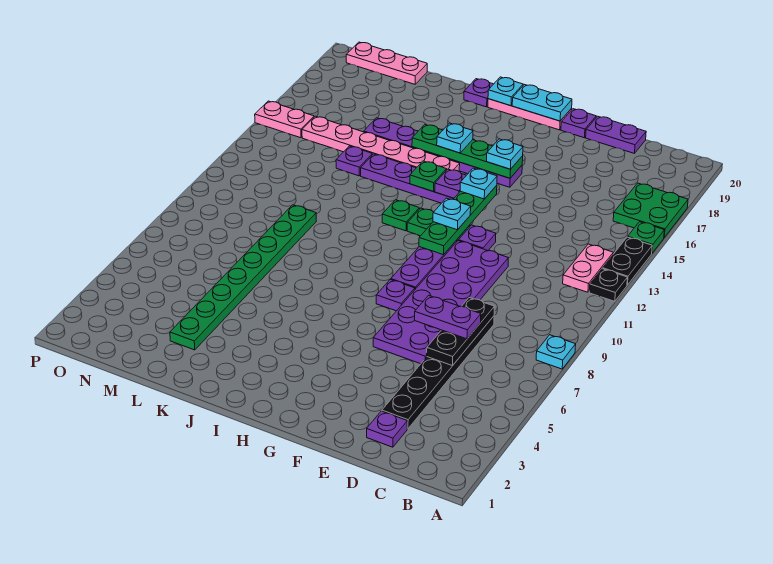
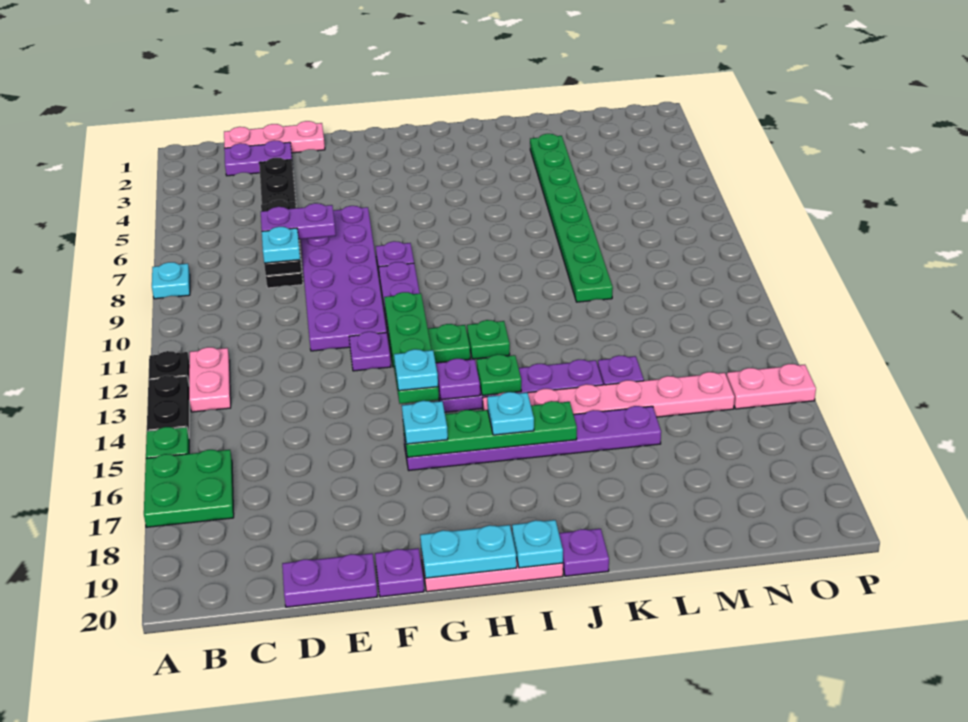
purple plate D2 level 1 -> purple plate C2:D2 level 1
cyan plate G12 level 3 -> cyan plate D8 level 3
pink plate M20:O20 level 1 -> pink plate C1:E1 level 1

